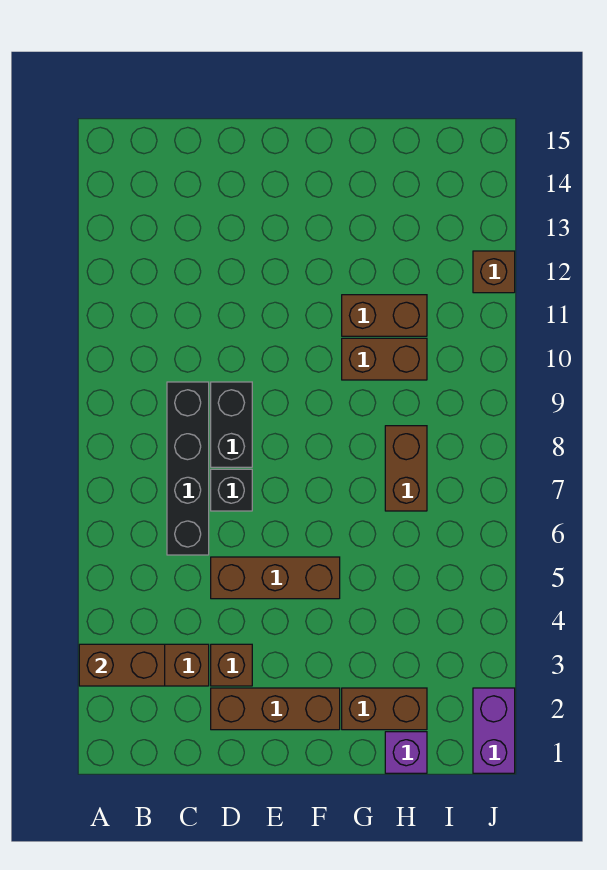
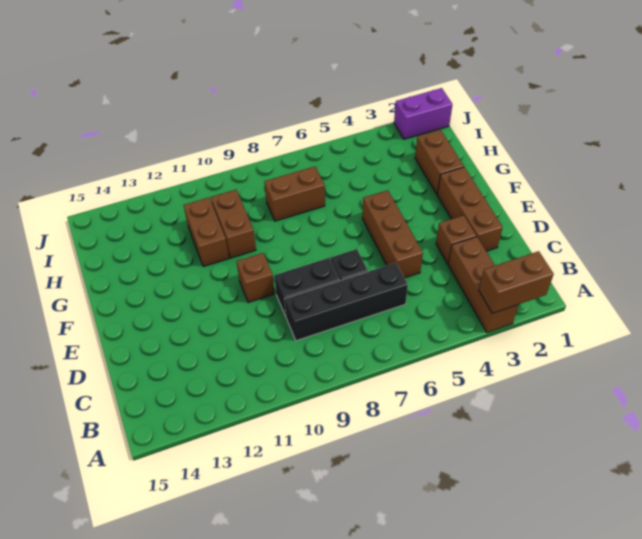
brown brick A3:B3 level 2 -> brown brick A2:A3 level 2
purple brick H1 level 1 -> none
brown brick J12 level 1 -> brown brick E10 level 1

